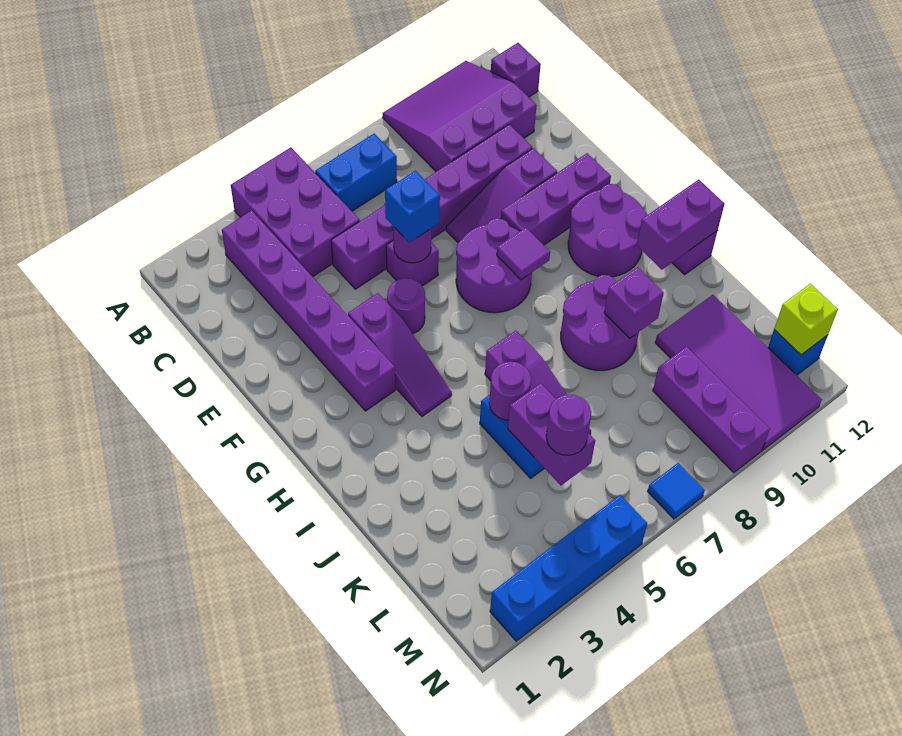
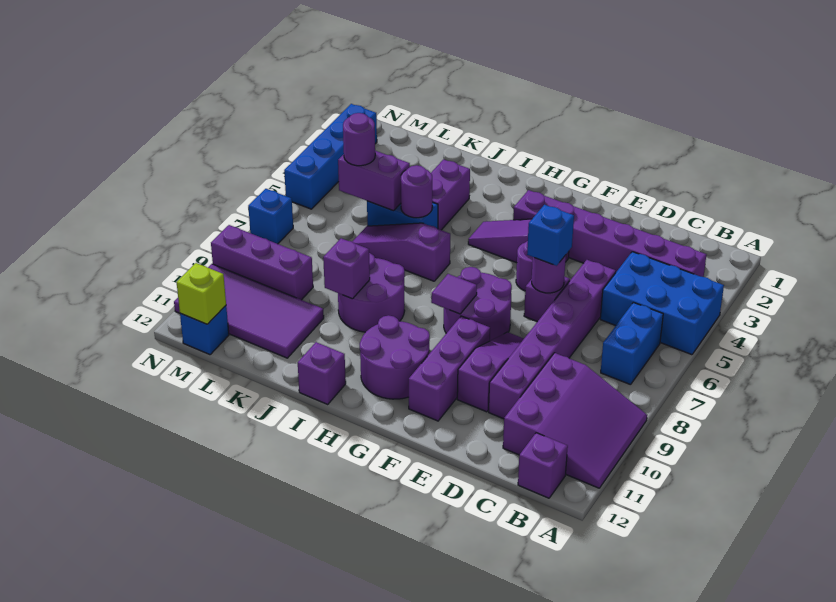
purple brick A4:C5 level 1 -> blue brick A4:C5 level 1
purple brick I11:I12 level 2 -> purple brick J3:J4 level 1
blue tile N7 level 1 -> blue brick N7 level 1

